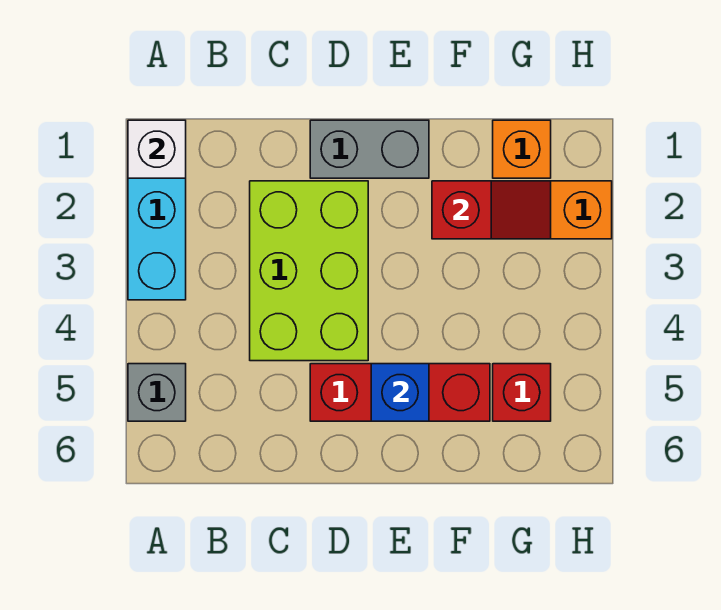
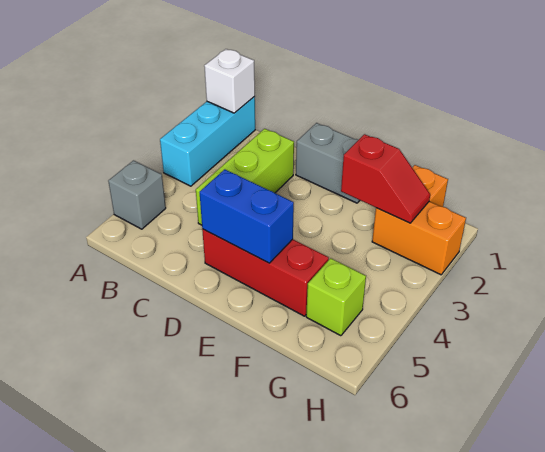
lime brick C2:D4 level 1 -> lime brick C2:C4 level 1
blue brick E5 level 2 -> blue brick D5:E5 level 2
red brick G5 level 1 -> lime brick G5 level 1

